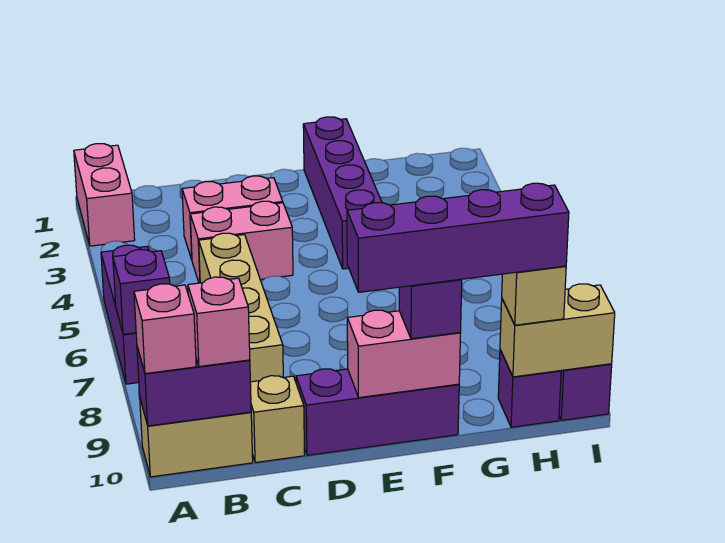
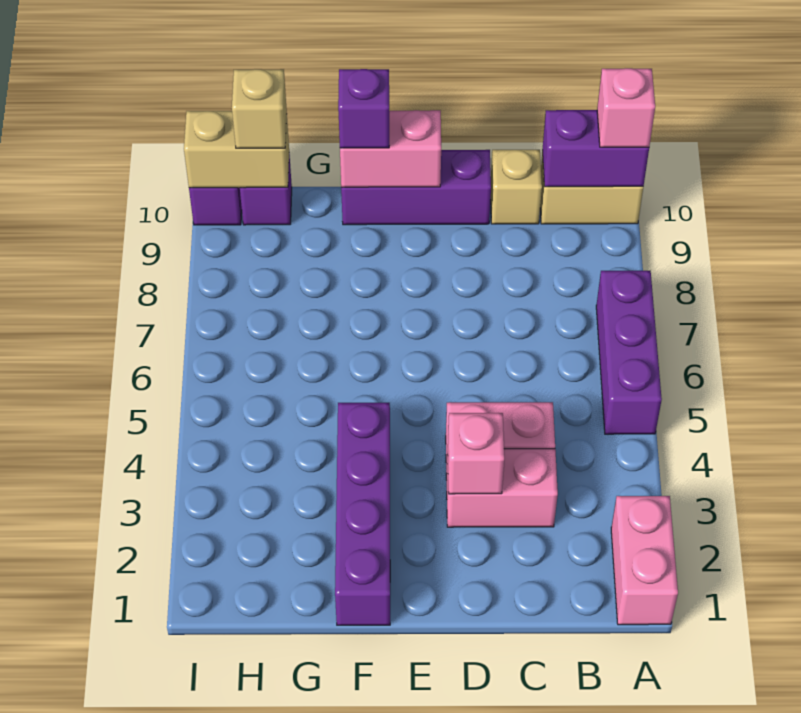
purple brick A7 level 2 -> none
pink brick B10 level 3 -> pink brick D3 level 2
tan brick C5:C8 level 1 -> none
purple brick E10:H10 level 4 -> none

